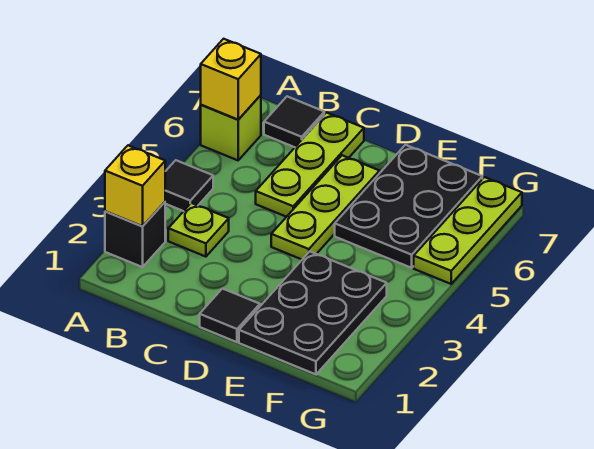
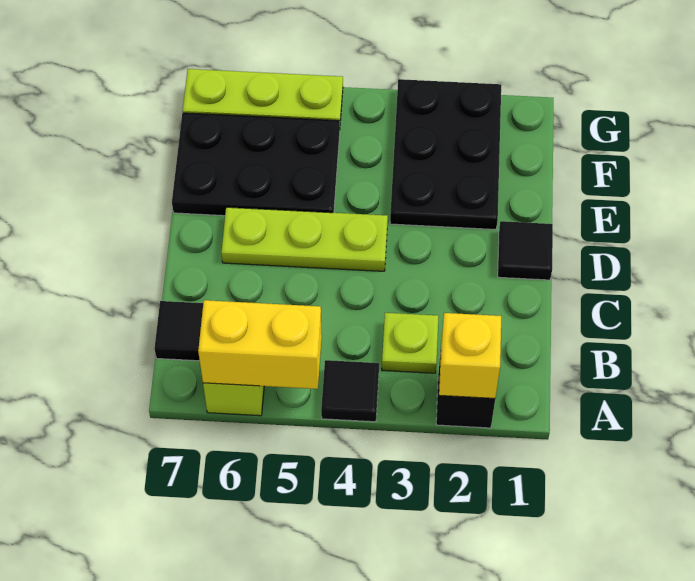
yellow brick A6 level 2 -> yellow brick A5:A6 level 2
lime plate C5:C7 level 1 -> none
black plate E1:F3 level 1 -> black plate E2:G3 level 1

